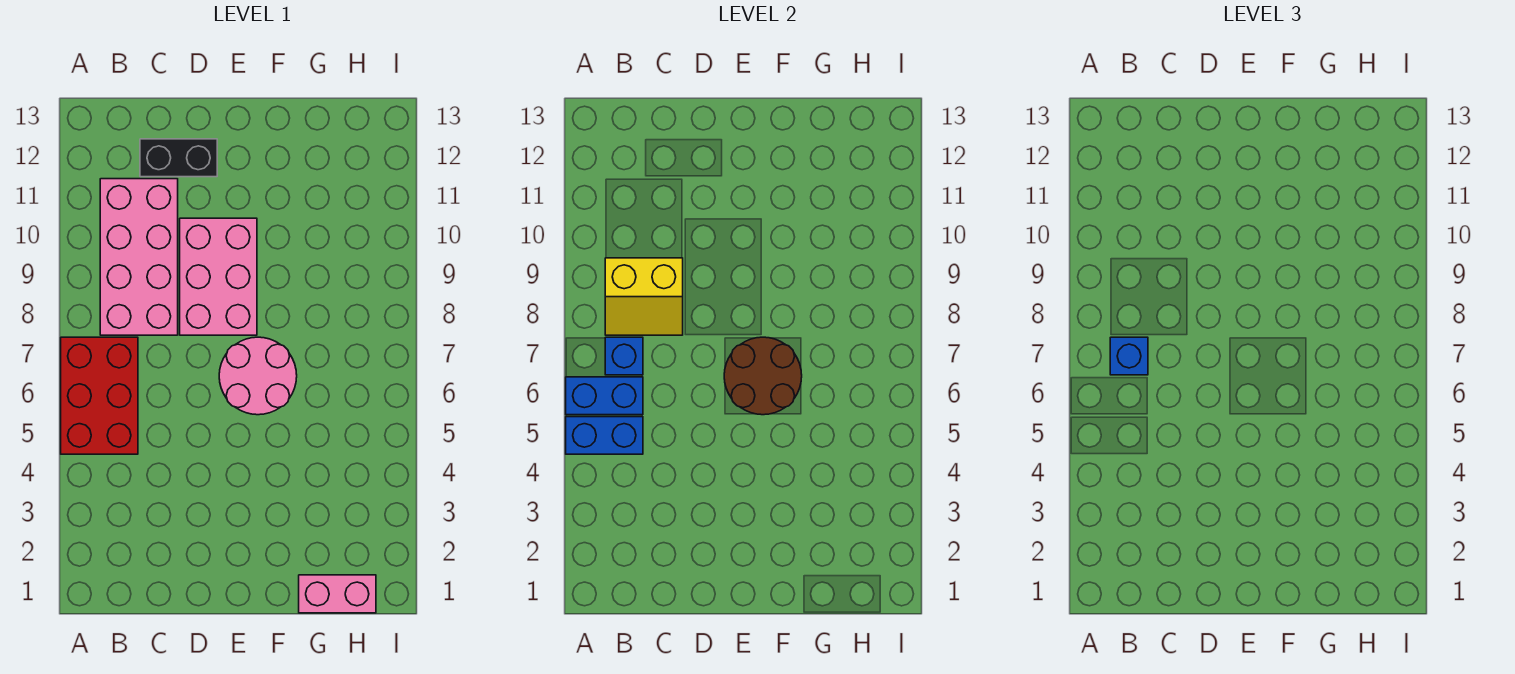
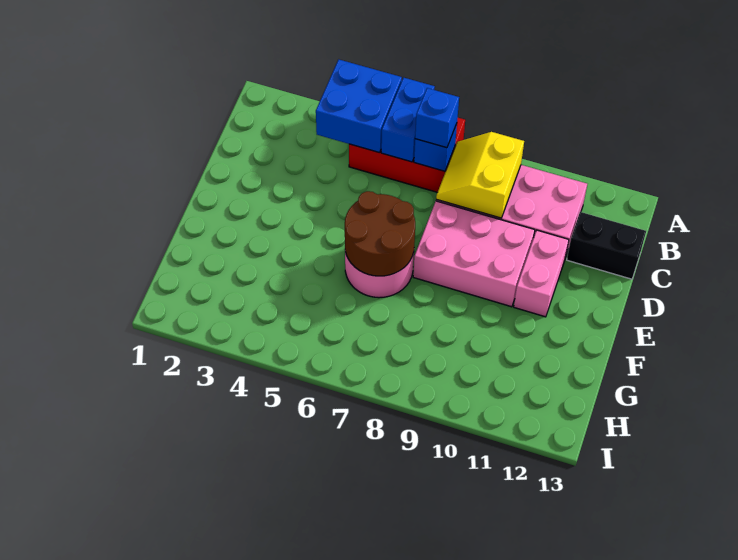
blue brick A5:B5 level 2 -> blue brick A4:B5 level 2
black brick C12:D12 level 1 -> black brick C12:C13 level 1
pink brick G1:H1 level 1 -> pink brick D11:E11 level 1

